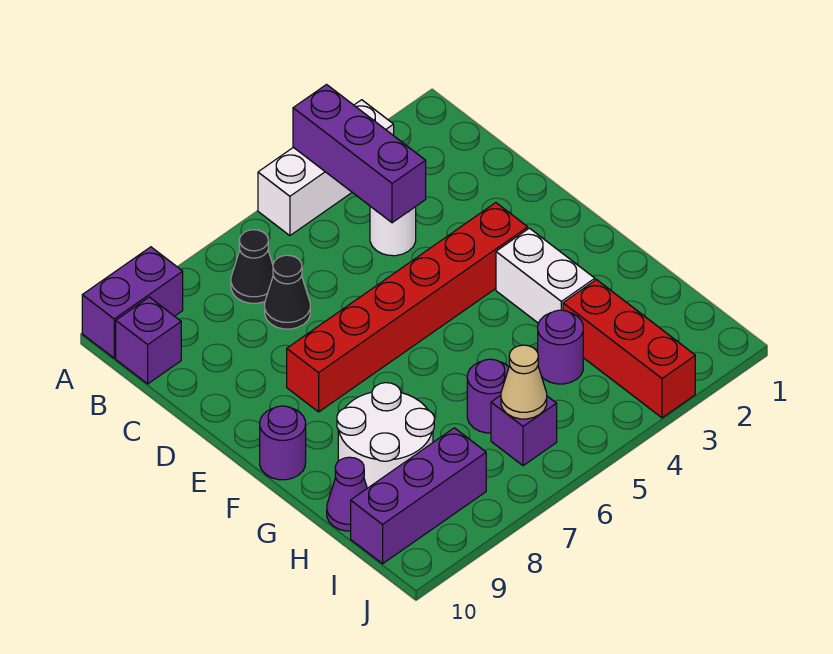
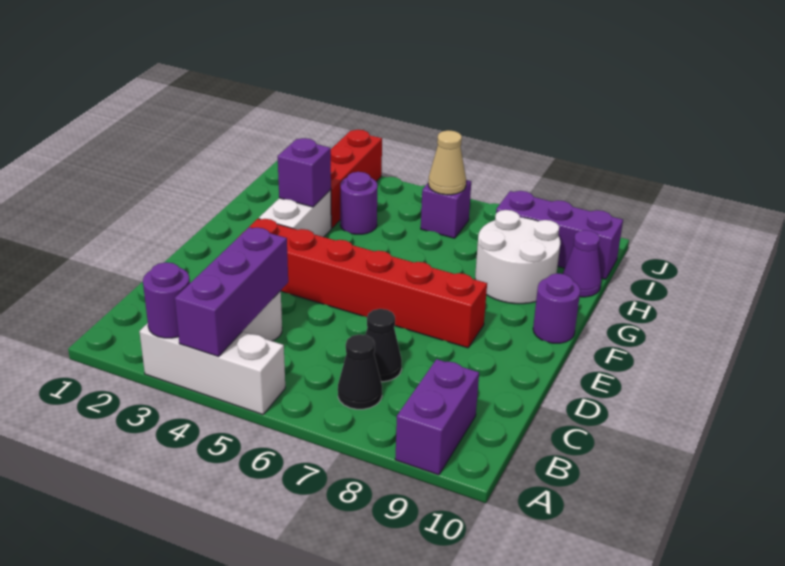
purple brick A9:A10 level 1 -> purple brick A9:B9 level 1
purple brick B10 level 1 -> purple brick G3 level 2
purple round brick H6 level 1 -> purple round brick A3 level 2

